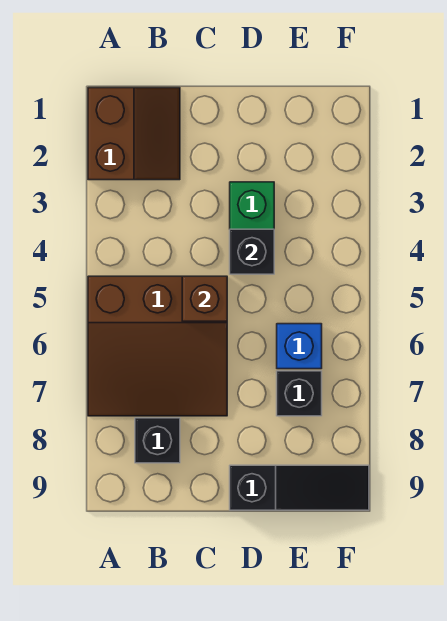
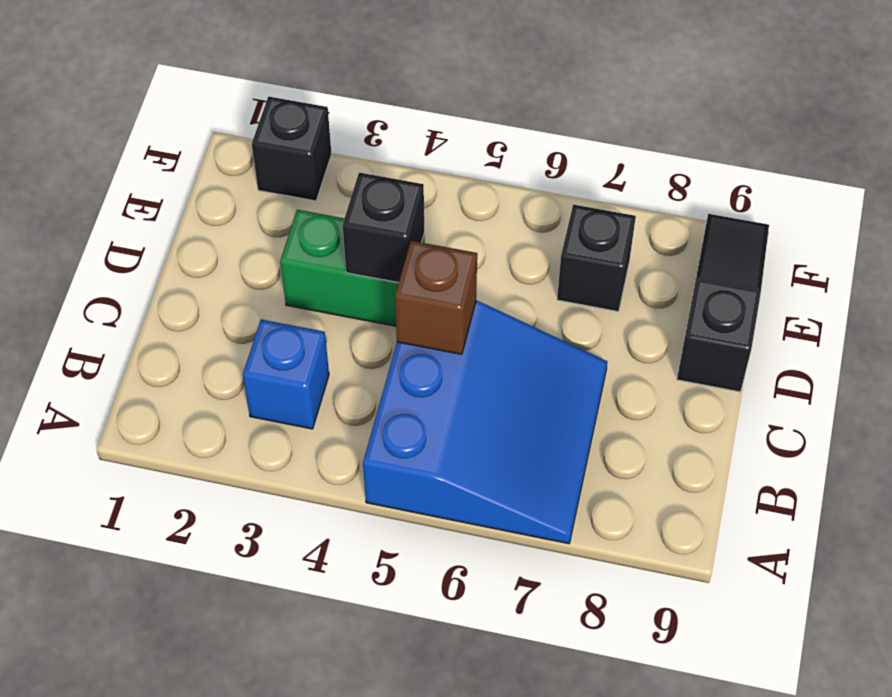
brown slope A1:B2 level 1 top A -> none
brown slope A5:C7 level 1 top 5 -> blue slope A5:C7 level 1 top 5
black brick B8 level 1 -> black brick F2 level 1
blue brick E6 level 1 -> blue brick B3 level 1

